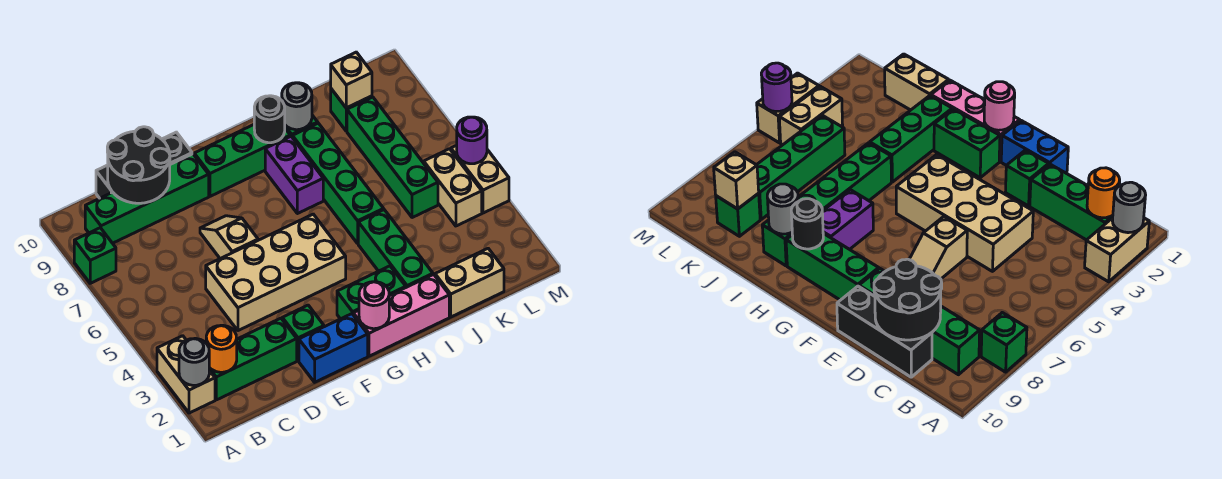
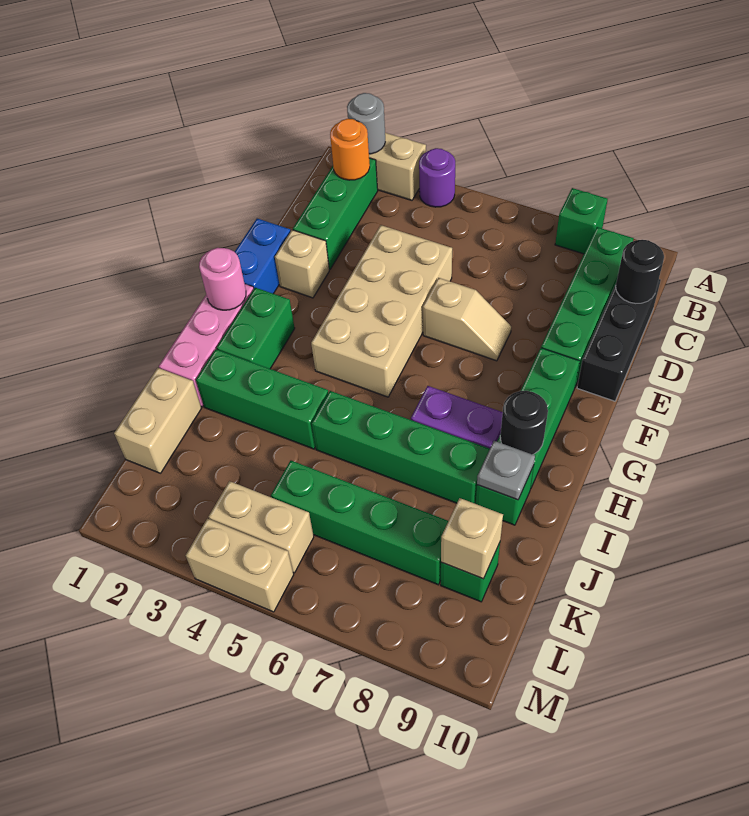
black round brick C9:D10 level 2 -> black round brick C10 level 2
green brick E2 level 1 -> tan brick E2 level 1
grey round brick I9 level 2 -> grey plate I9 level 2
purple round brick M5 level 2 -> purple round brick A4 level 1

